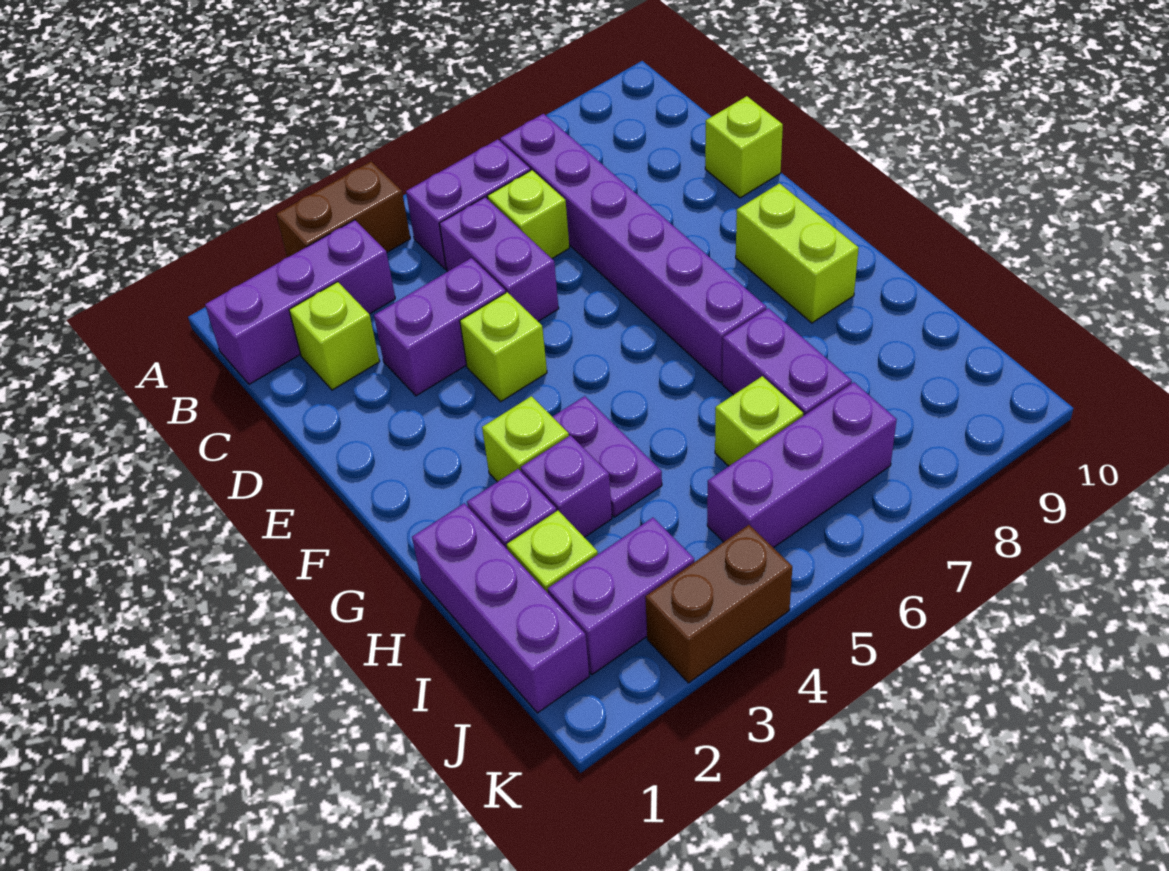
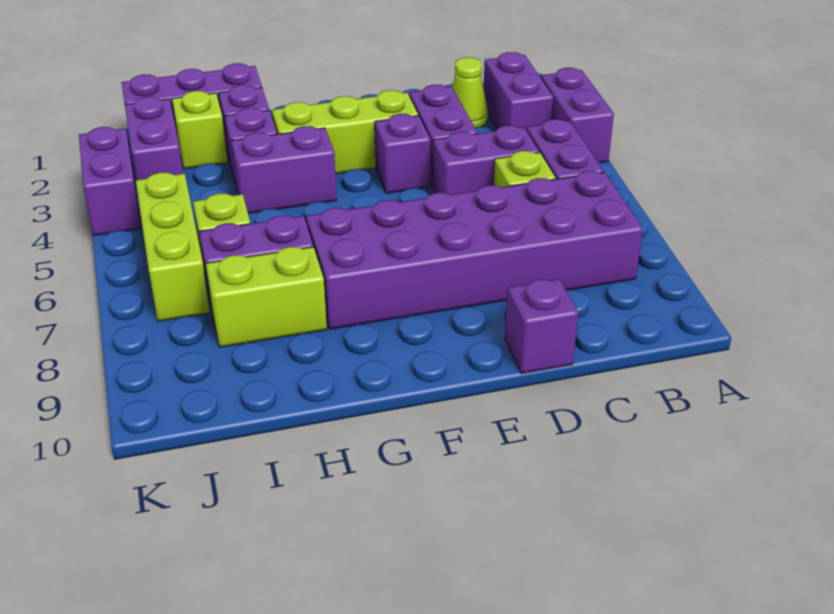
brown brick A3:A4 level 1 -> purple brick A3:A4 level 1
purple brick B1:B3 level 1 -> purple brick B2:B3 level 1
purple brick B7:G7 level 1 -> purple brick B7:G8 level 1
lime brick C2 level 1 -> lime cone C2 level 1
lime brick D10 level 1 -> purple brick D10 level 1
lime brick E4 level 1 -> purple brick E4 level 1
lime brick F9:G9 level 1 -> lime brick H8:I8 level 1
lime brick G3 level 1 -> lime brick E3:G3 level 1
purple plate G4:H4 level 1 -> purple brick G4:H4 level 1
purple brick J5:J7 level 1 -> lime brick J5:J7 level 1
brown brick K3:K4 level 1 -> purple brick K3:K4 level 1

